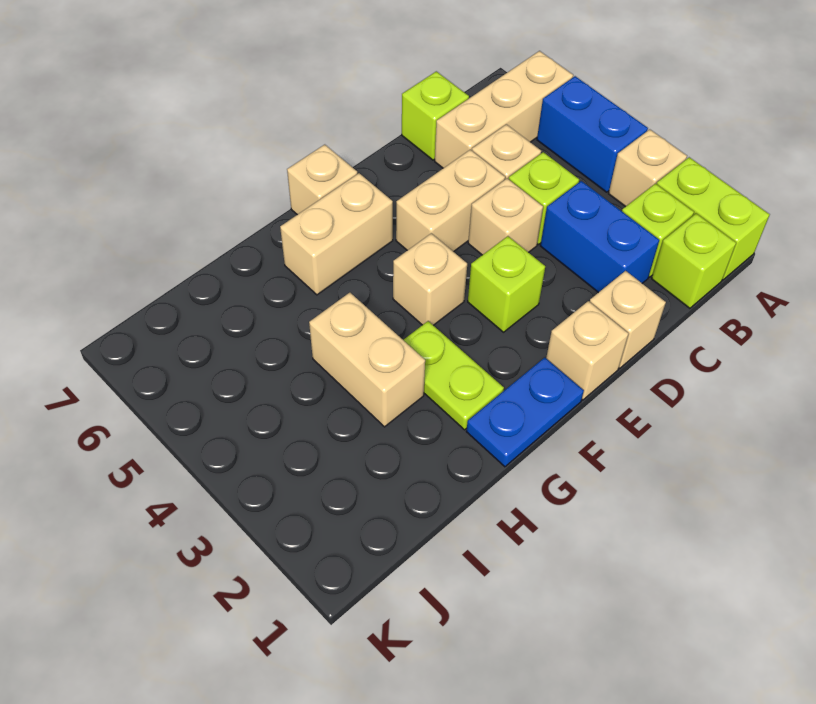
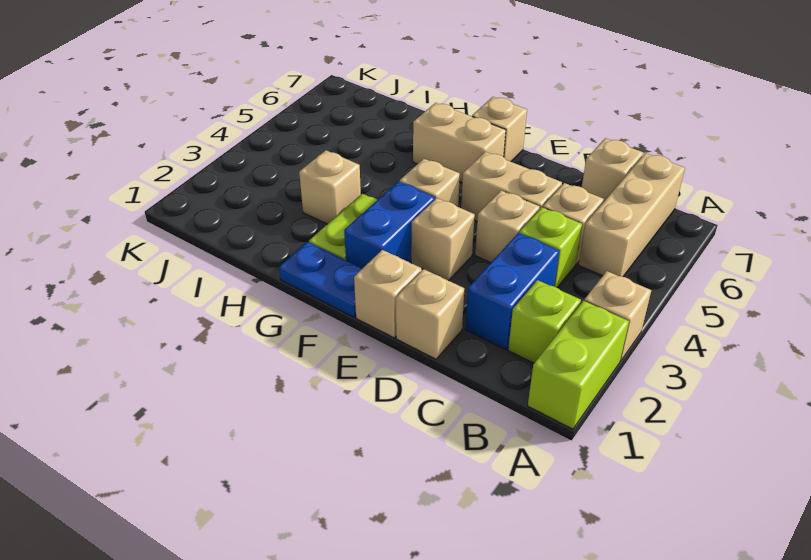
blue brick A4:A5 level 1 -> blue brick F2:F3 level 1
tan brick A6:C6 level 1 -> tan brick B5:B7 level 1
lime brick B1 level 1 -> none
lime brick C7 level 1 -> tan brick C7 level 1
lime brick E3 level 1 -> tan brick E3 level 1
tan brick H3:H4 level 1 -> tan brick H3 level 1

